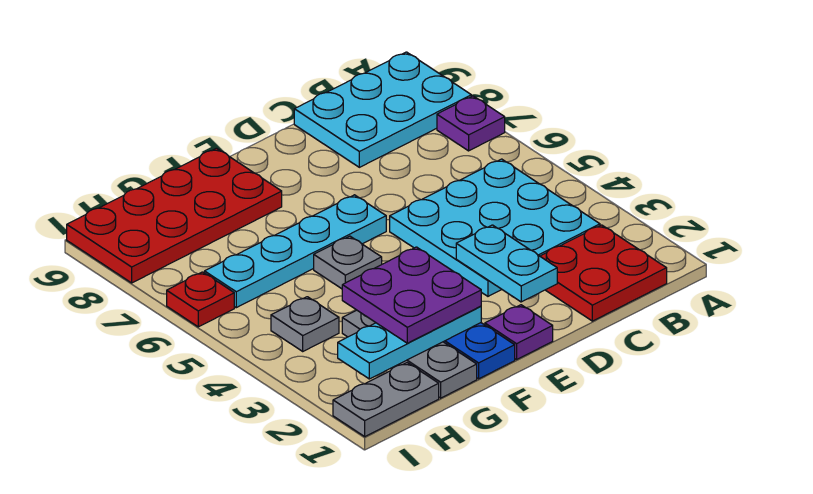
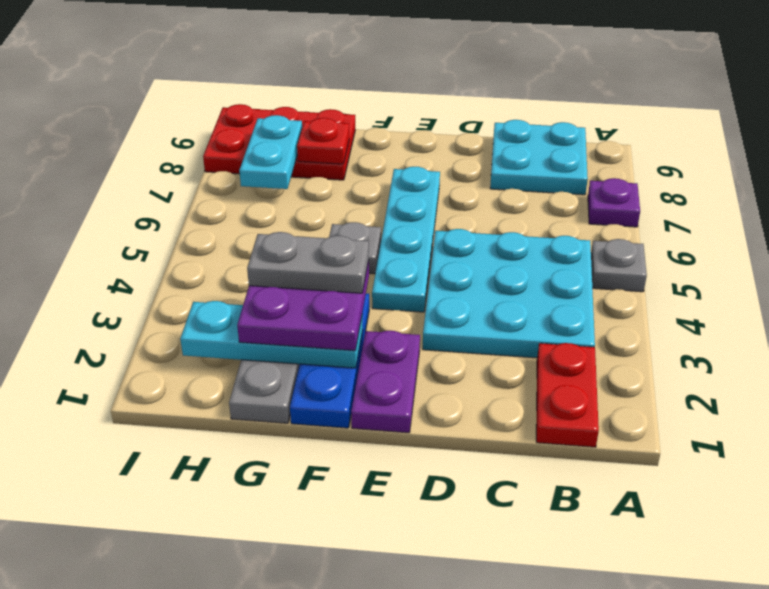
cyan plate A8:C9 level 1 -> cyan plate B8:C9 level 1
red plate B1:C2 level 1 -> red plate B1:B2 level 1
cyan plate D2:D3 level 2 -> cyan plate H7:H8 level 2
purple plate E1 level 1 -> purple plate E1:E2 level 1
cyan plate E6:H6 level 1 -> cyan plate E4:E7 level 1
red plate F8:I9 level 1 -> red plate G8:I9 level 1
grey plate H1:I1 level 1 -> grey plate F3:G3 level 4
grey plate H4 level 1 -> grey plate A5 level 1
red plate I6 level 1 -> red plate G8 level 2

